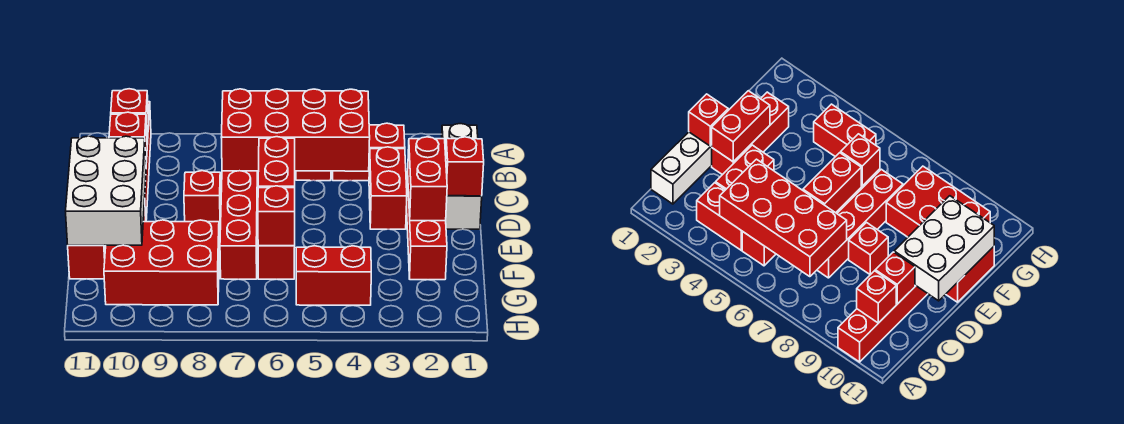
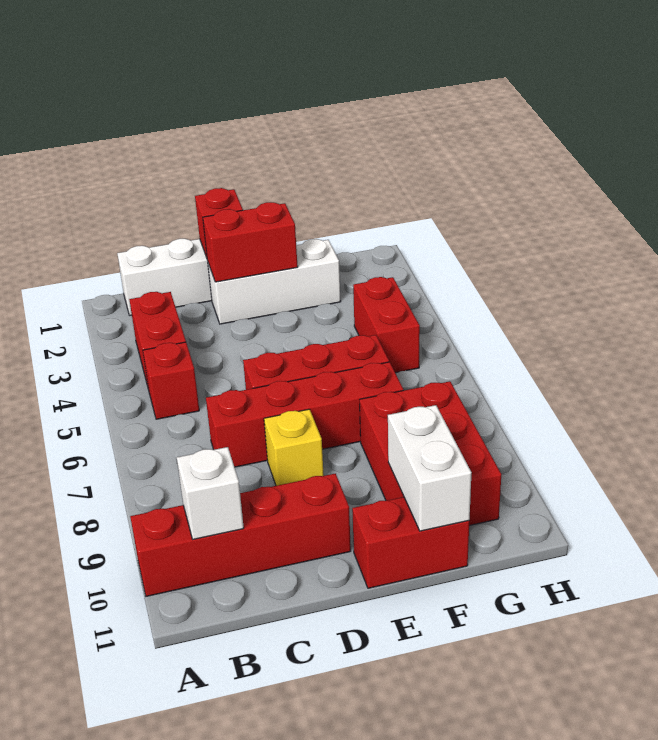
red brick B4:C7 level 2 -> none
red brick B10 level 2 -> white brick B10 level 2
red brick C3:D3 level 1 -> none
red brick C10 level 2 -> none
red brick D2:F2 level 1 -> white brick D2:F2 level 1
red brick D6:E6 level 2 -> none
red brick D8 level 1 -> yellow brick D8 level 1
white brick D10:F11 level 2 -> white brick F10:F11 level 2
red brick F6 level 2 -> none

